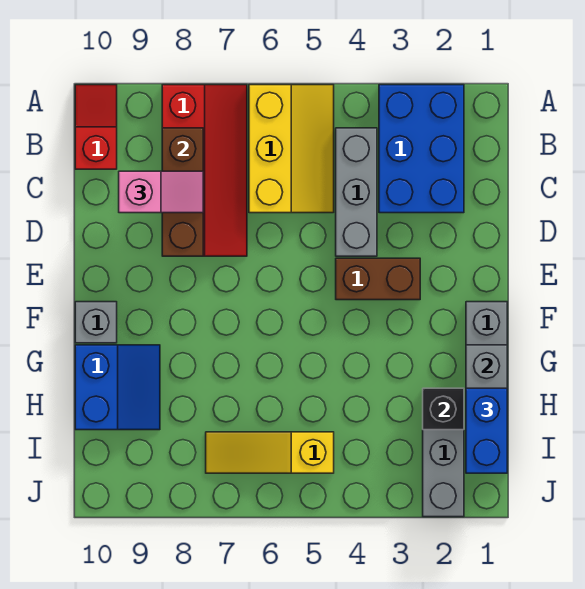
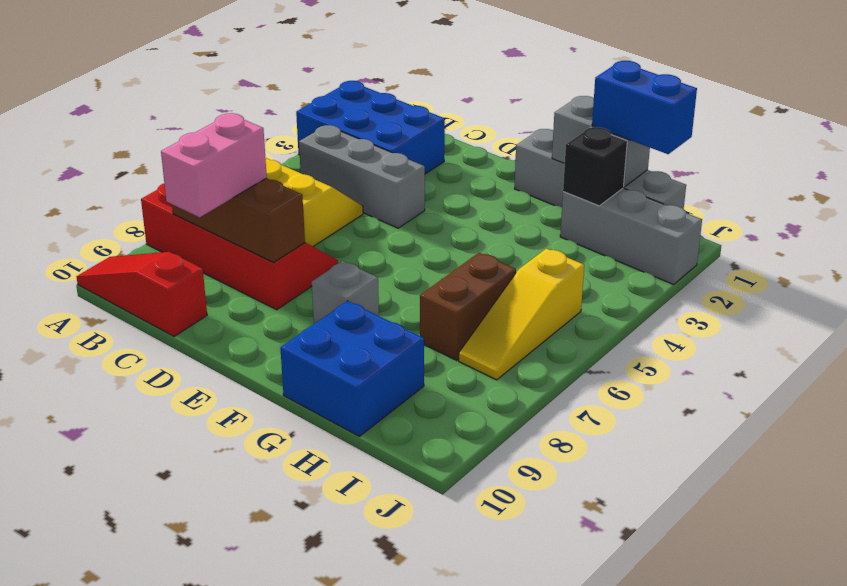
red slope A10:B10 level 1 top B -> red slope A10:C10 level 1 top C
pink slope C8:C9 level 3 top 9 -> pink brick C8:C9 level 3
brown brick E3:E4 level 1 -> brown brick H6:H7 level 1
grey brick F10 level 1 -> grey brick F8 level 1
blue slope G9:H10 level 1 top 10 -> blue brick G9:H10 level 1

